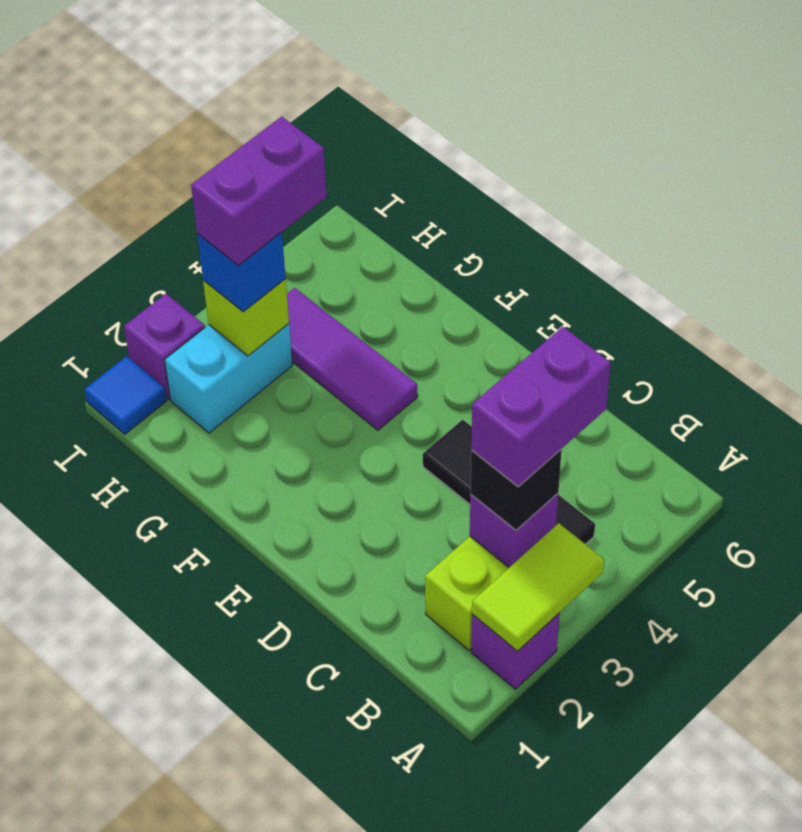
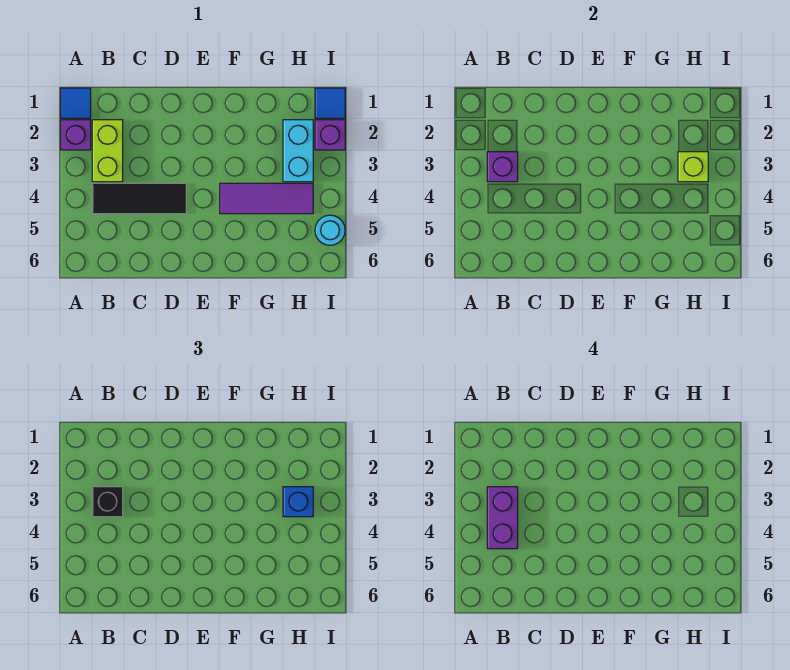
none -> blue tile A1 level 1
lime tile A2:A3 level 2 -> none
purple brick H3:H4 level 4 -> none
none -> cyan round brick I5 level 1

